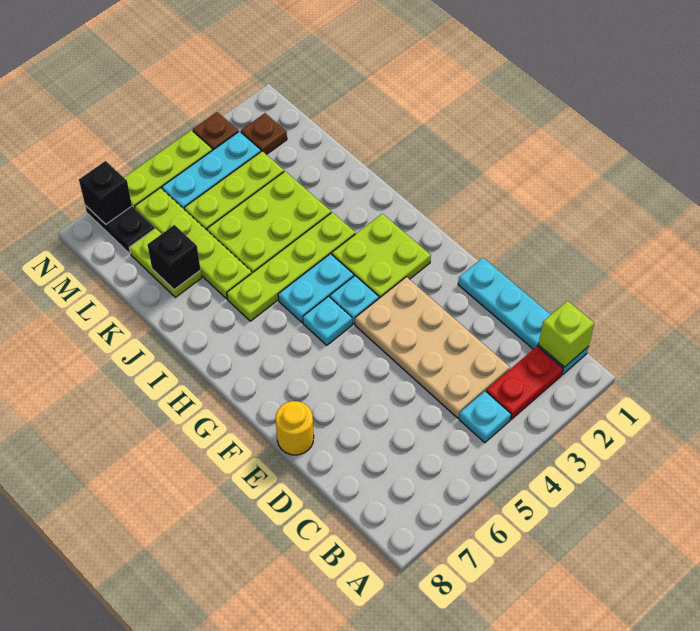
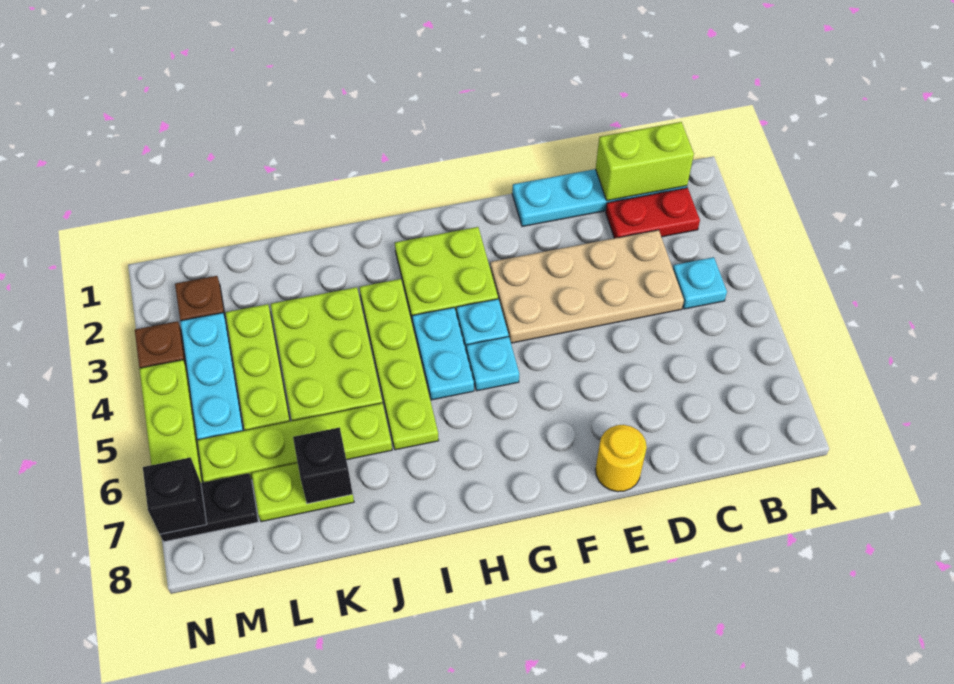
lime brick B1 level 2 -> lime brick B1:C1 level 2
red plate B2:B3 level 1 -> red plate B2:C2 level 1

